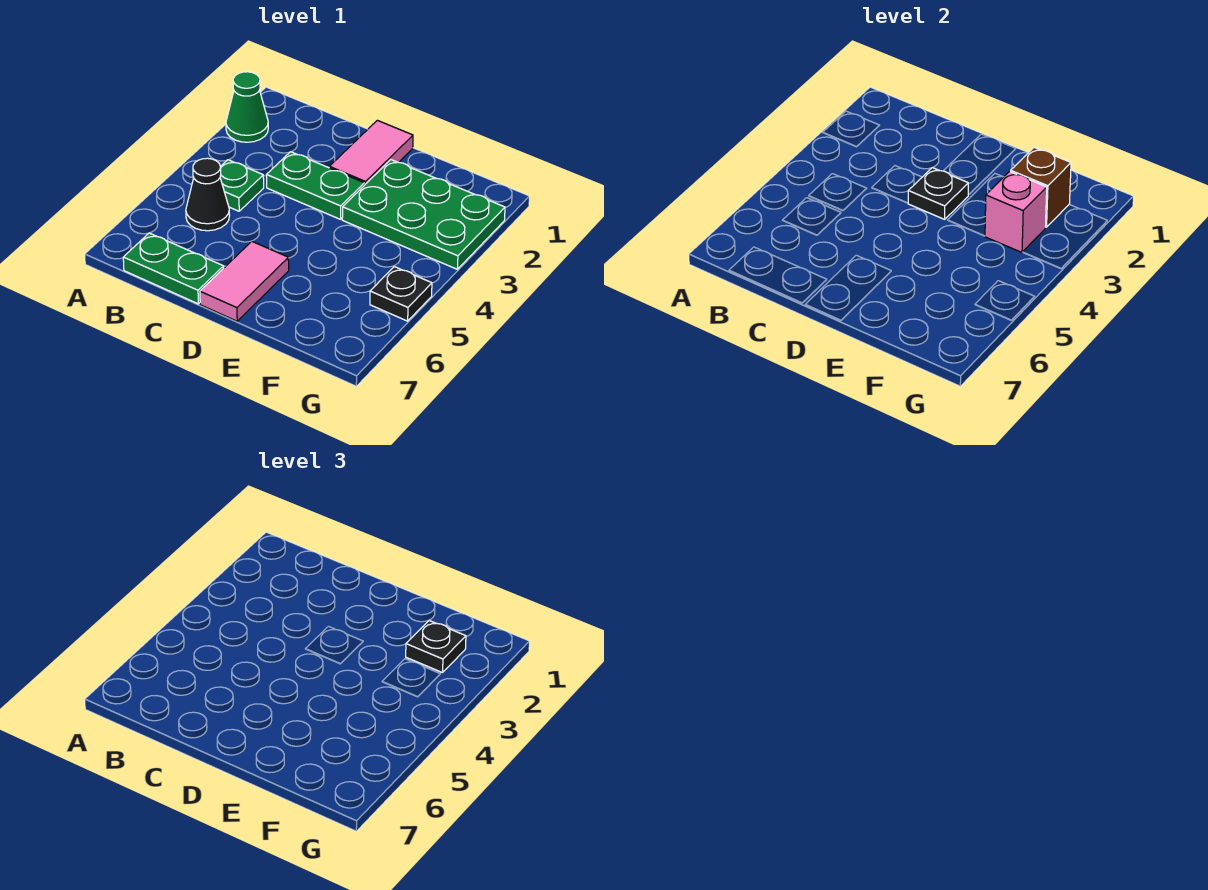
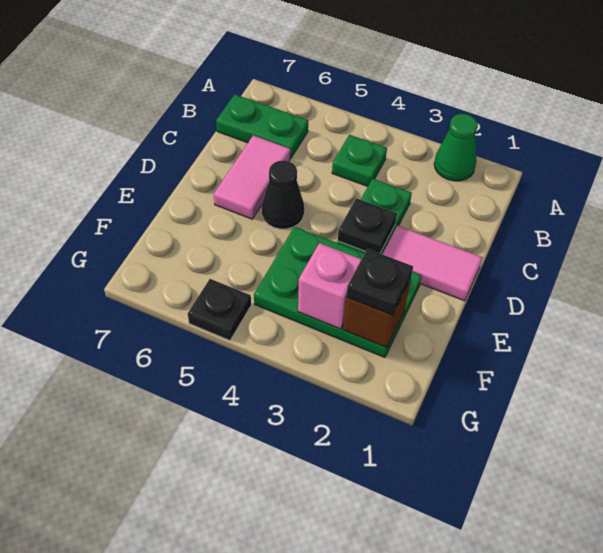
black cone B5 level 1 -> black cone D5 level 1
green plate B7:C7 level 1 -> green plate B6:B7 level 1
pink tile D6:D7 level 1 -> pink tile C6:D6 level 1
green plate E2:G3 level 1 -> green plate E2:F4 level 1

